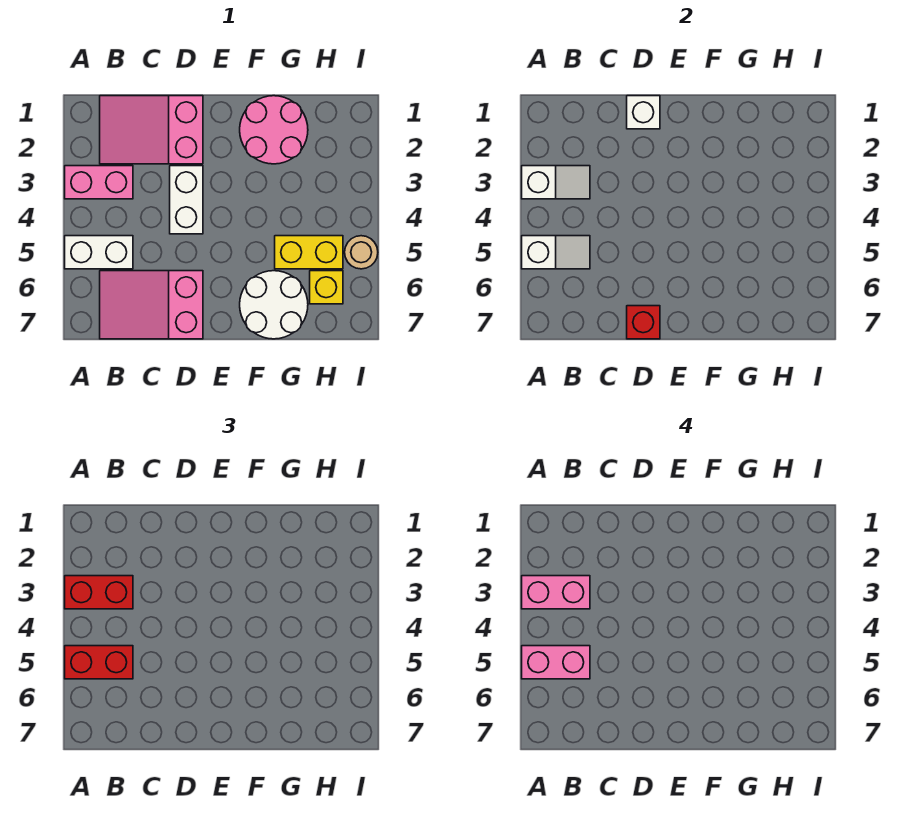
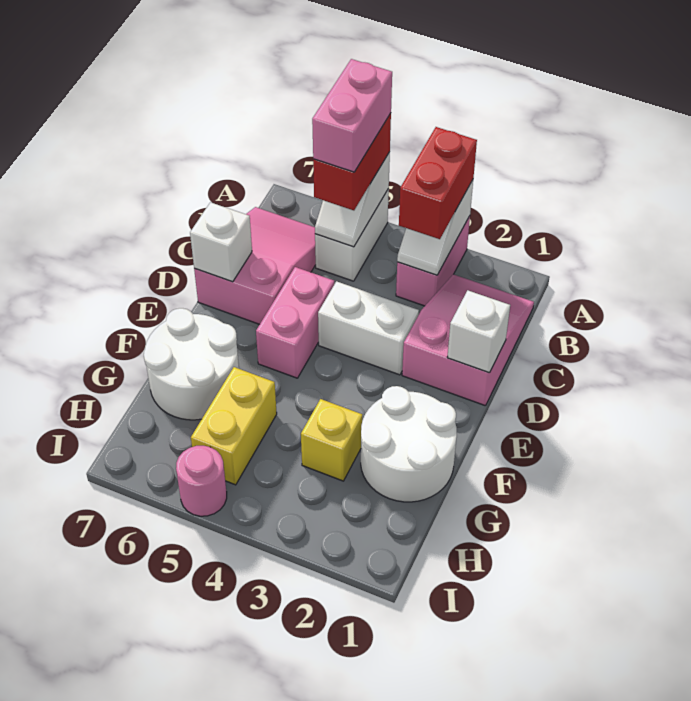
pink brick A3:B3 level 4 -> pink brick D5:E5 level 1
red brick D7 level 2 -> white brick D7 level 2
pink round brick F1:G2 level 1 -> white round brick F1:G2 level 1
yellow brick H6 level 1 -> yellow brick G3 level 1
tan round brick I5 level 1 -> pink round brick I5 level 1

